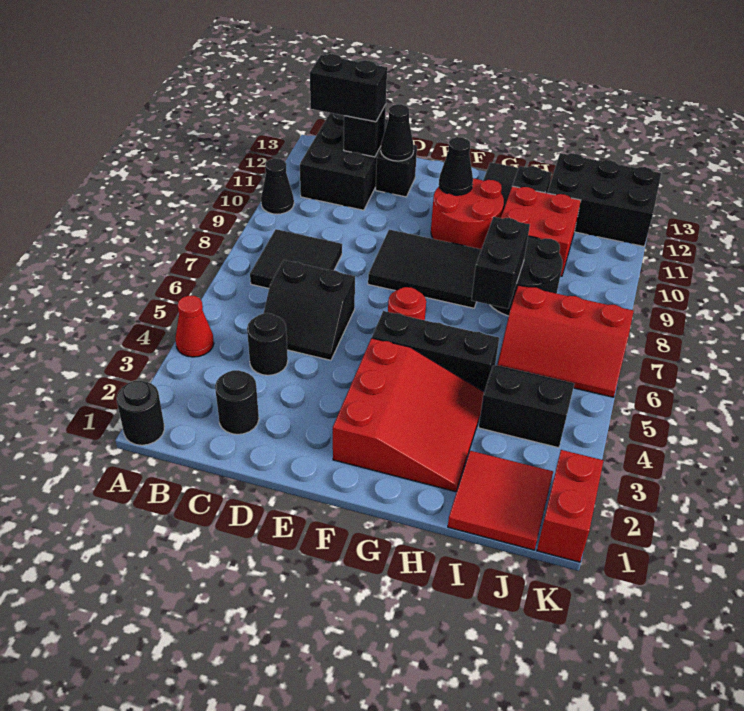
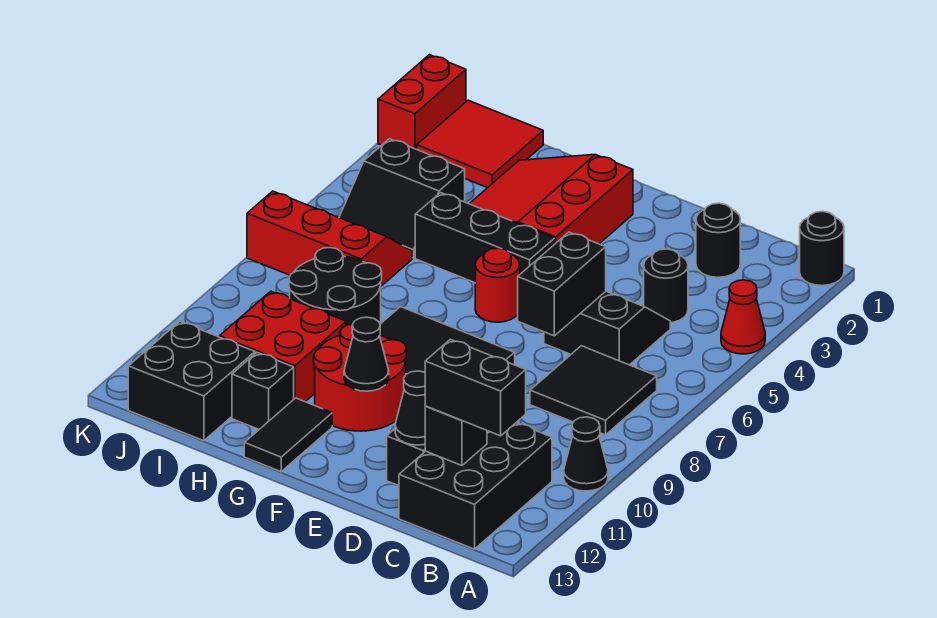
black brick H7:H8 level 2 -> black brick D6:D7 level 2
black brick I12:K13 level 1 -> black brick I12:J13 level 1

